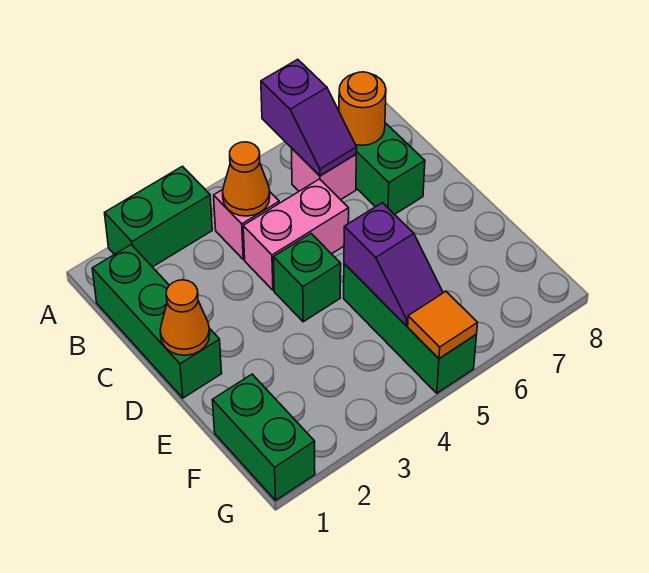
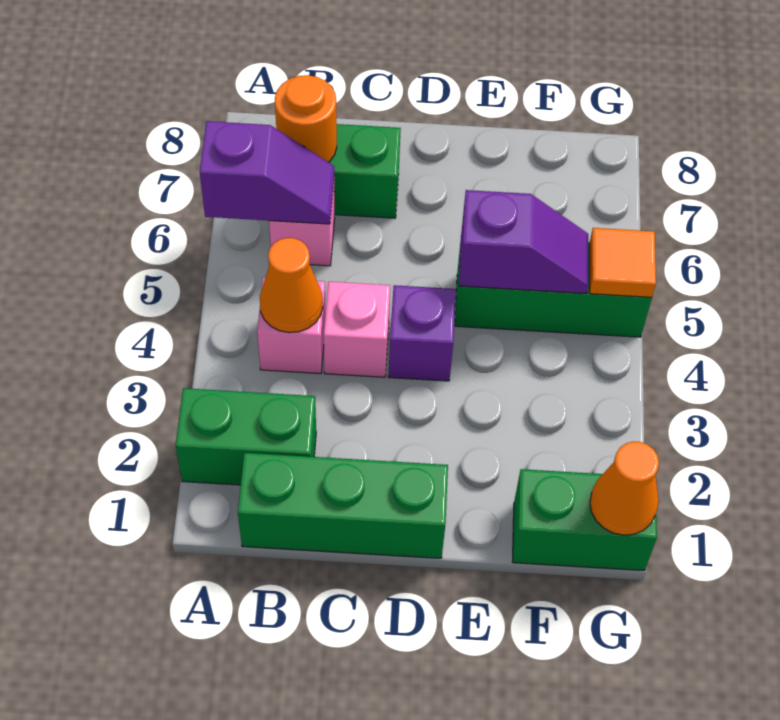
green brick A2:A3 level 1 -> green brick A2:B2 level 1
pink brick C4:C5 level 1 -> pink brick C4 level 1
orange cone D1 level 2 -> orange cone G1 level 2
green brick D4 level 1 -> purple brick D4 level 1

